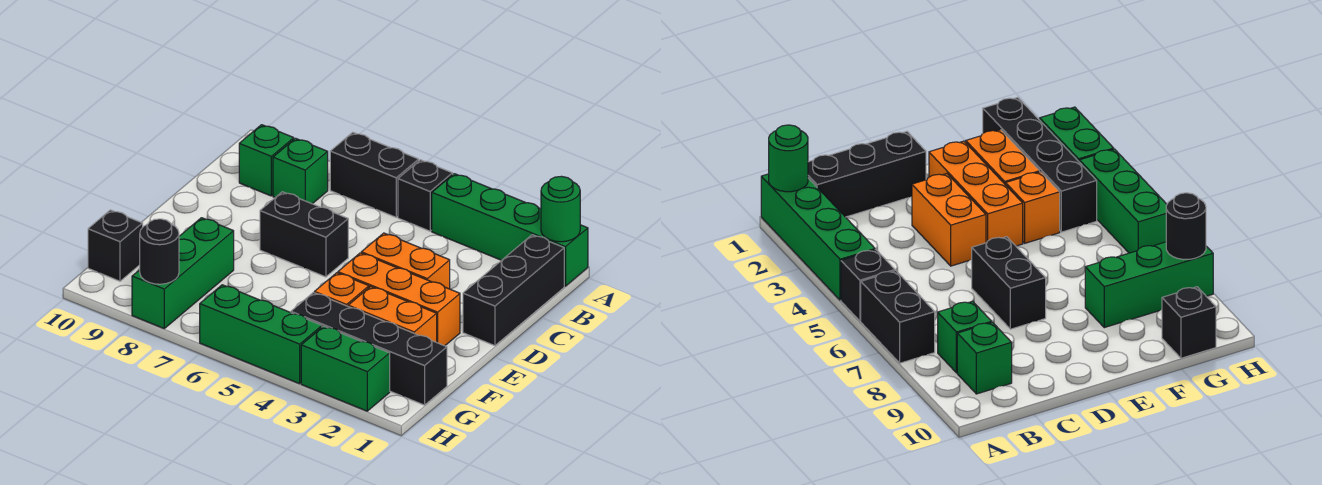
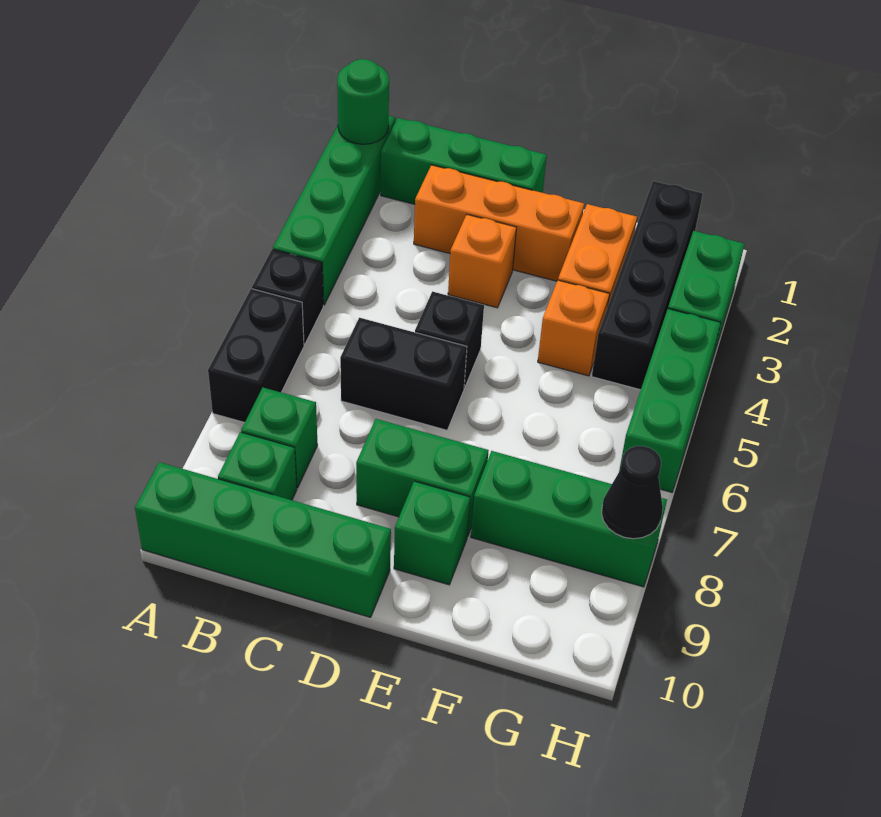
none -> green brick A10:D10 level 1
black brick B1:D1 level 1 -> green brick B1:D1 level 1
orange brick D3:D4 level 1 -> orange brick D3 level 1
black brick D6:D7 level 1 -> black brick C6:D6 level 1
none -> green brick D8:E8 level 1
orange brick E2:E4 level 1 -> orange brick C2:E2 level 1
none -> green brick E9 level 1
black brick G10 level 1 -> black brick D5 level 1
black round brick H8 level 2 -> black cone H8 level 2

